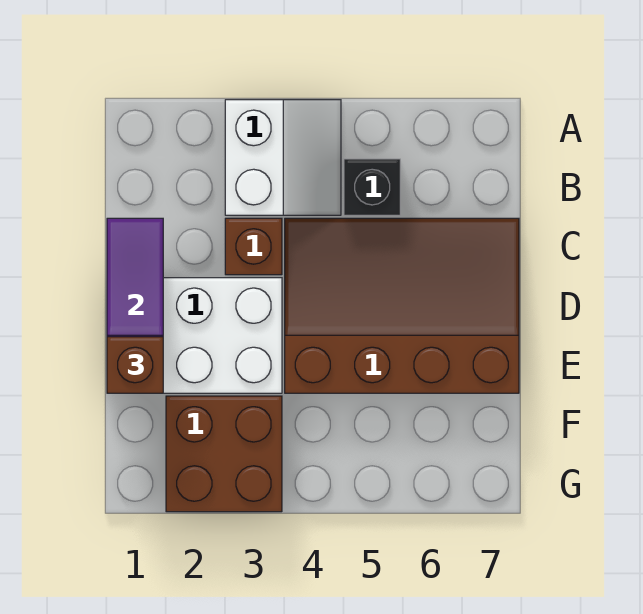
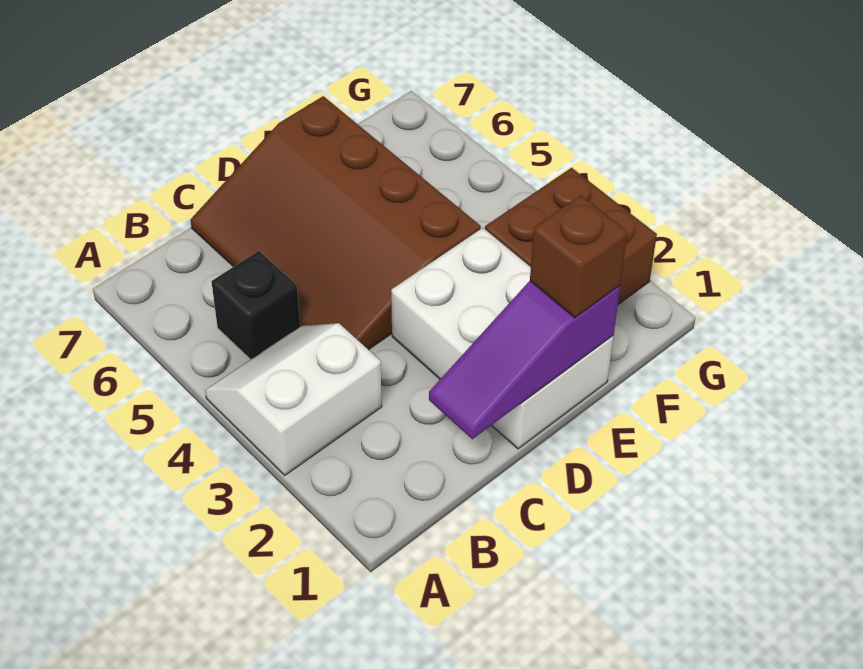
brown brick C3 level 1 -> none

